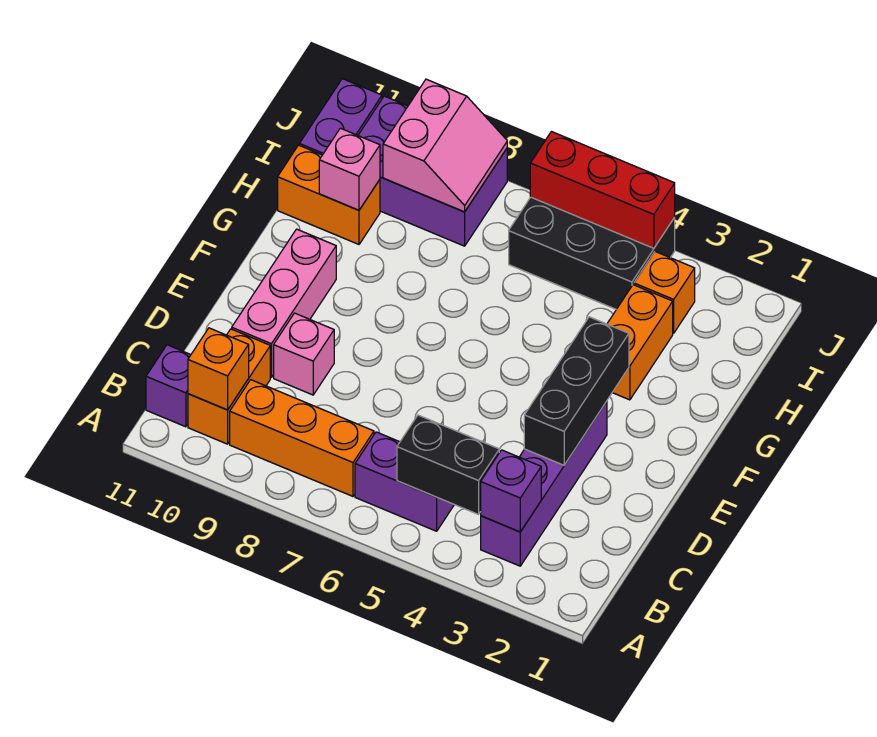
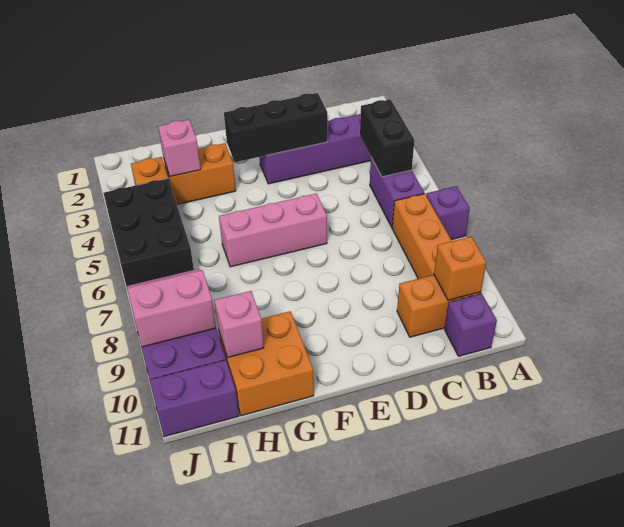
purple brick B3 level 2 -> purple brick A7 level 1
pink brick D9 level 1 -> pink brick H3 level 2
pink brick D10:F10 level 1 -> pink brick E6:G6 level 1
orange brick H10:H11 level 1 -> orange brick G10:H11 level 1
red brick J4:J6 level 2 -> none

